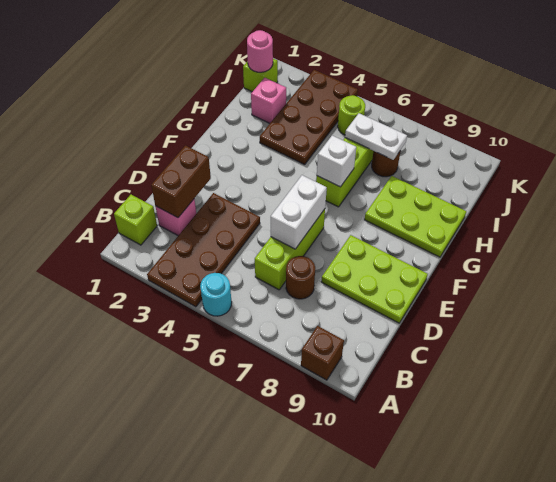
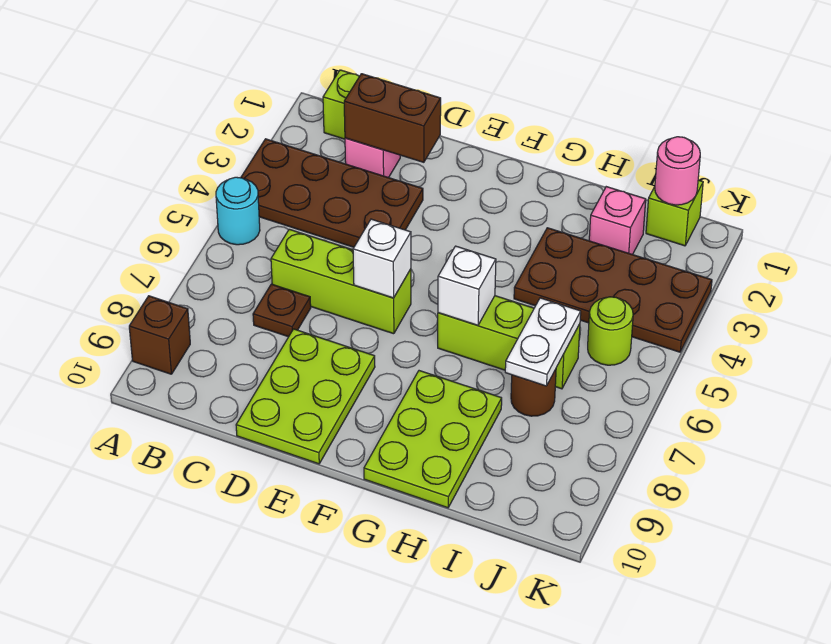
brown round brick C7 level 1 -> brown plate C7 level 1
white brick D6:E6 level 2 -> white brick E6 level 2

